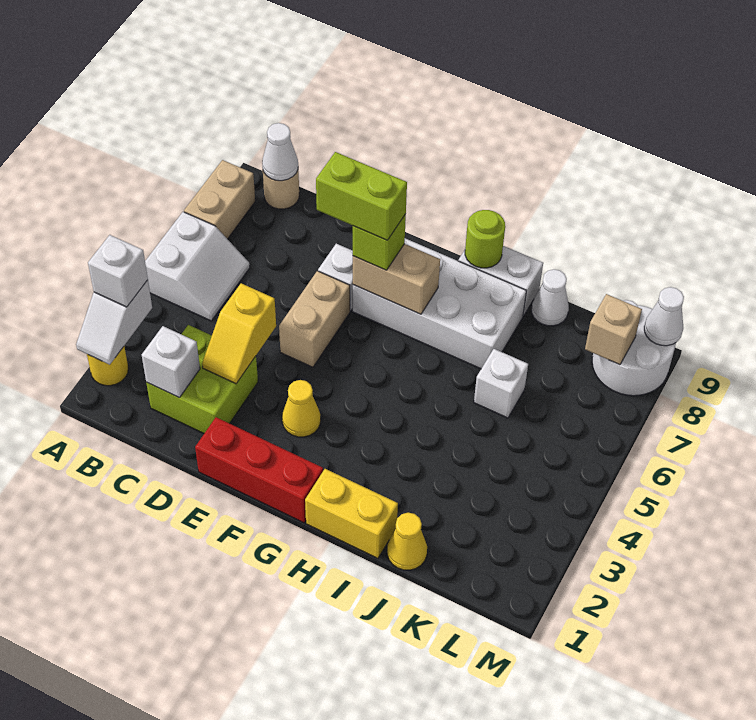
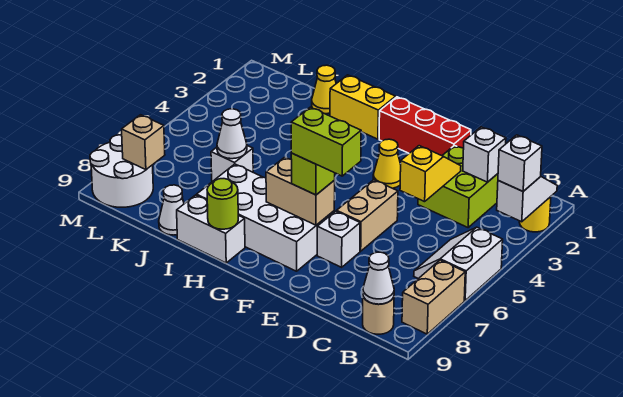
white cone M9 level 2 -> white cone J6 level 2

